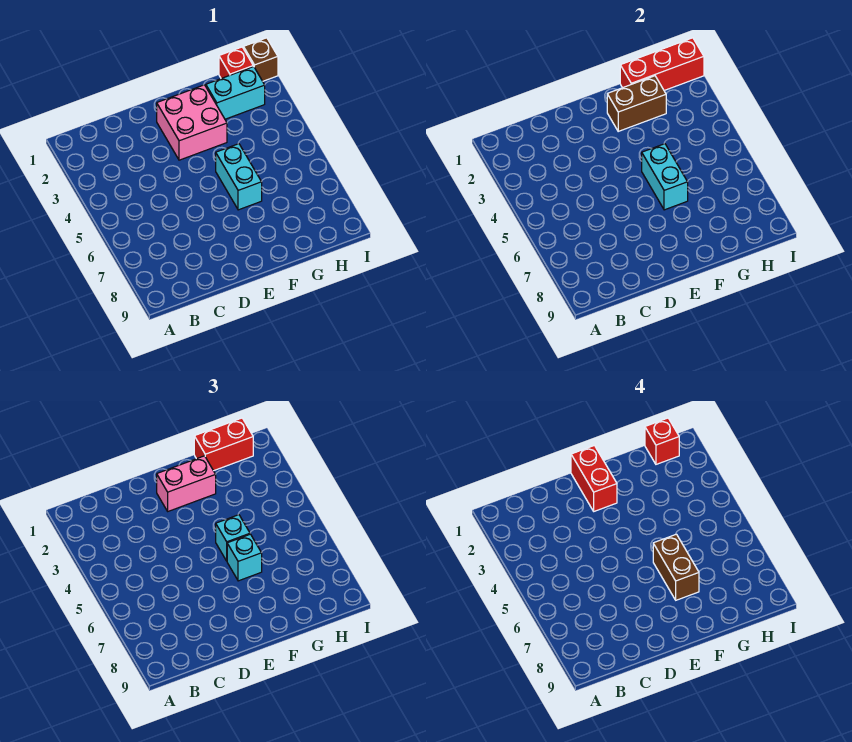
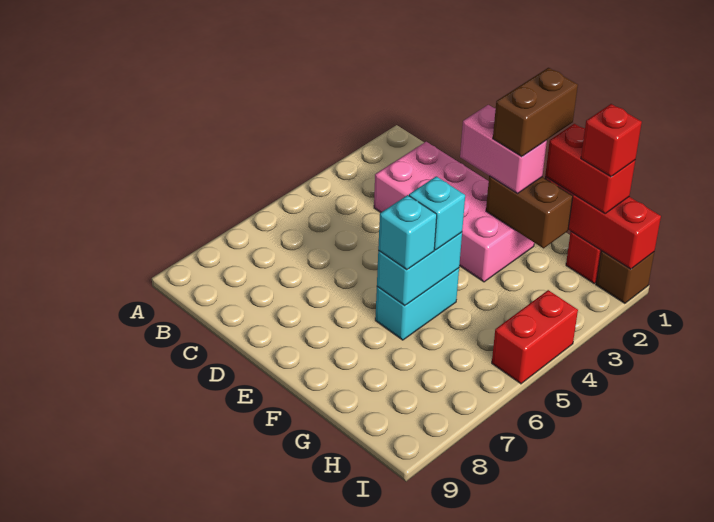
red brick E1:E2 level 4 -> red brick I4:I5 level 1
pink brick E2:F3 level 1 -> pink brick C2:F3 level 1
brown brick F6:F7 level 4 -> brown brick F1:F2 level 4
cyan brick G2:H2 level 1 -> none

